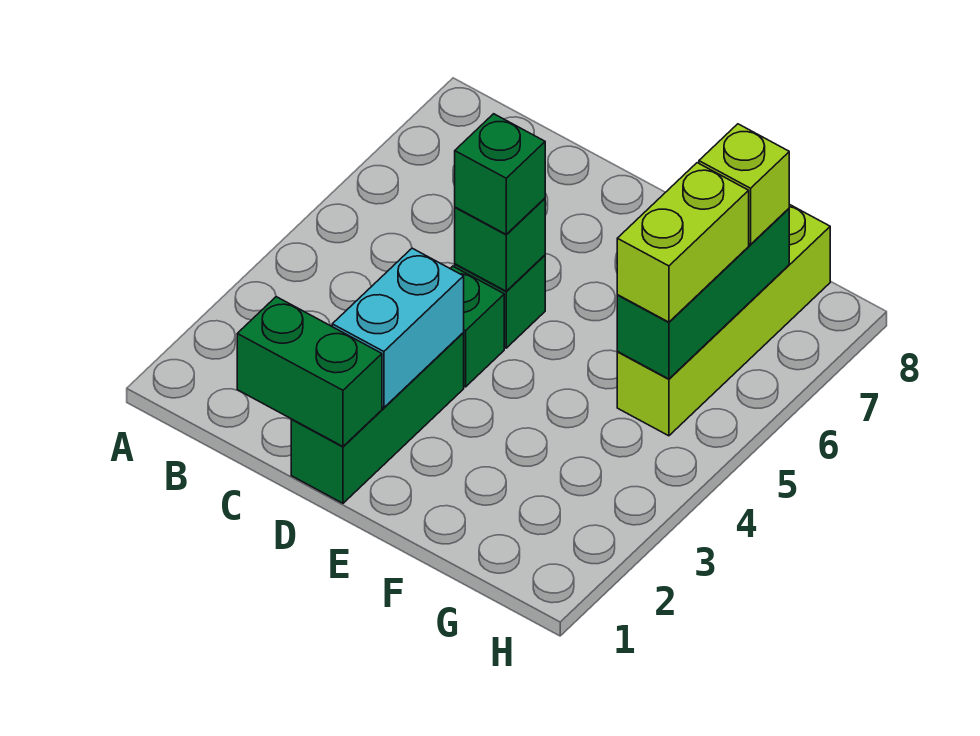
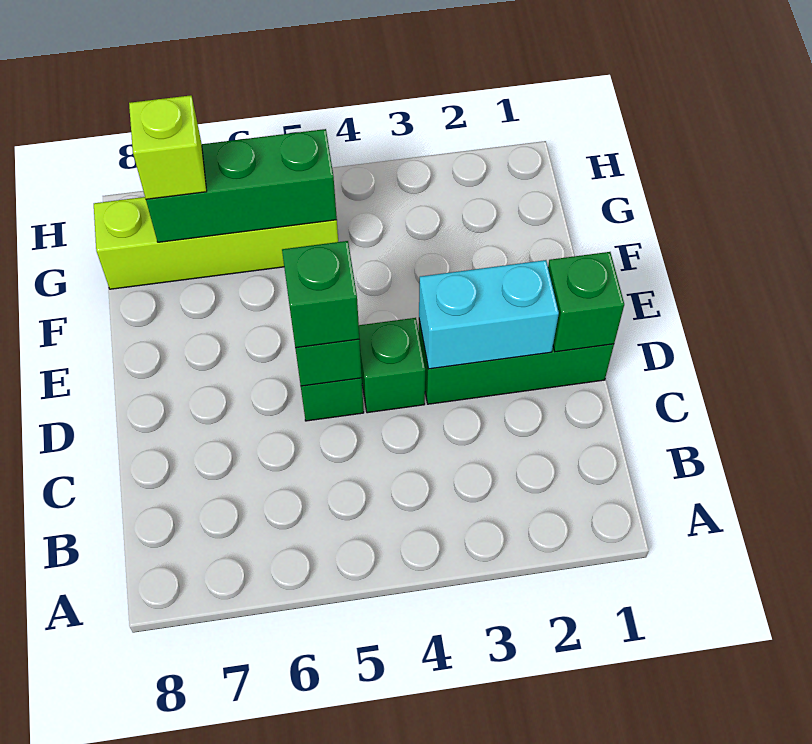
green brick C1:D1 level 2 -> green brick D1 level 2
lime brick G5:G6 level 3 -> none

